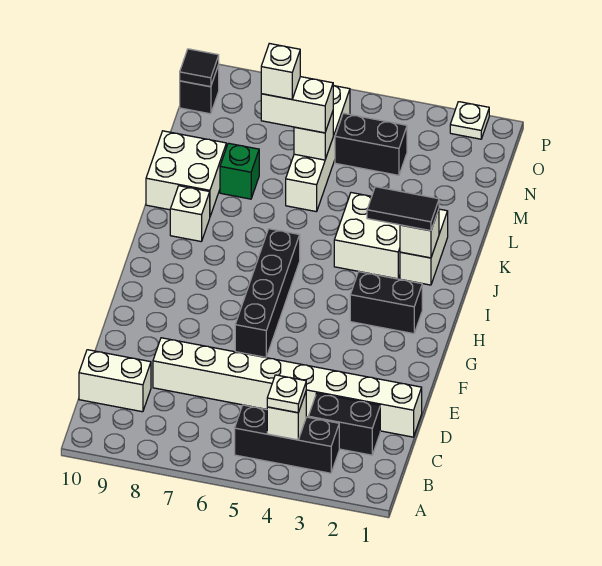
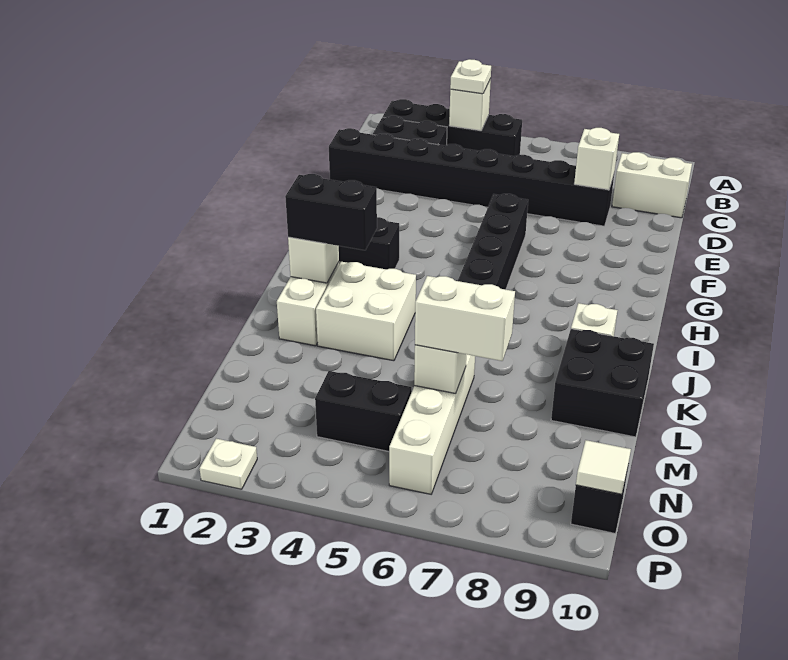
black brick B3:B5 level 1 -> black brick B2:B5 level 1
white brick D1:D8 level 1 -> black brick D1:D8 level 1
black tile J2:J3 level 3 -> black brick J2:J3 level 3
white brick K9:L10 level 1 -> black brick K9:L10 level 1
green brick L8 level 1 -> none
white brick M7 level 4 -> white brick D8 level 2
black tile O10 level 2 -> white tile O10 level 2

